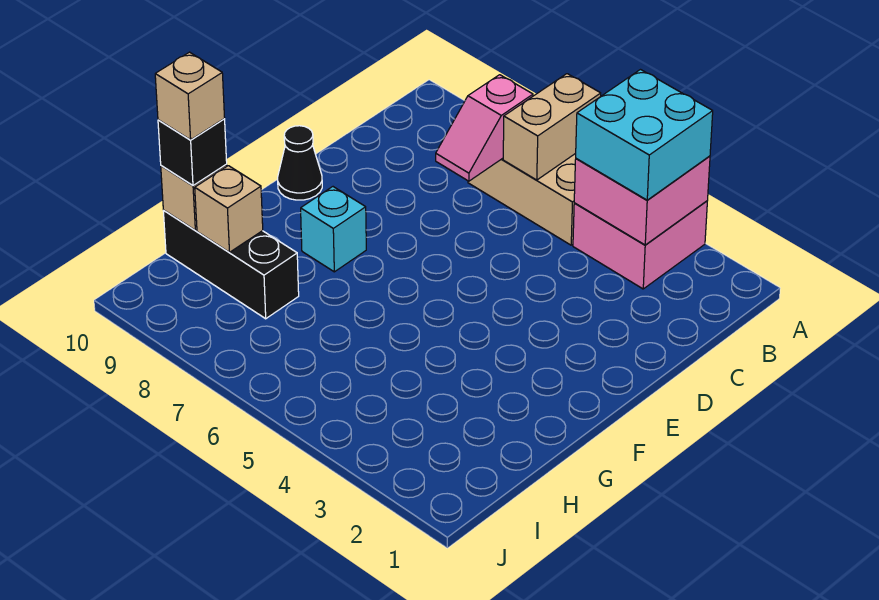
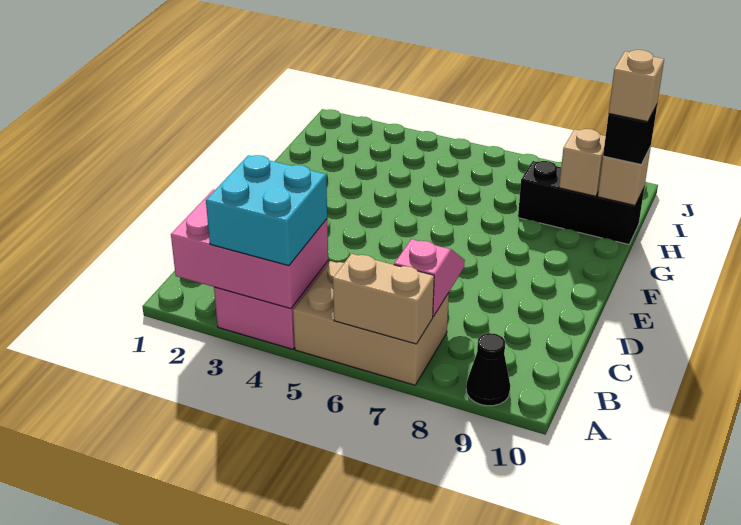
pink brick A3:B4 level 2 -> pink brick A2:B4 level 2
tan brick A6:B6 level 2 -> tan brick A6:A7 level 2
black cone E10 level 1 -> black cone A9 level 1
cyan brick F8 level 1 -> none

